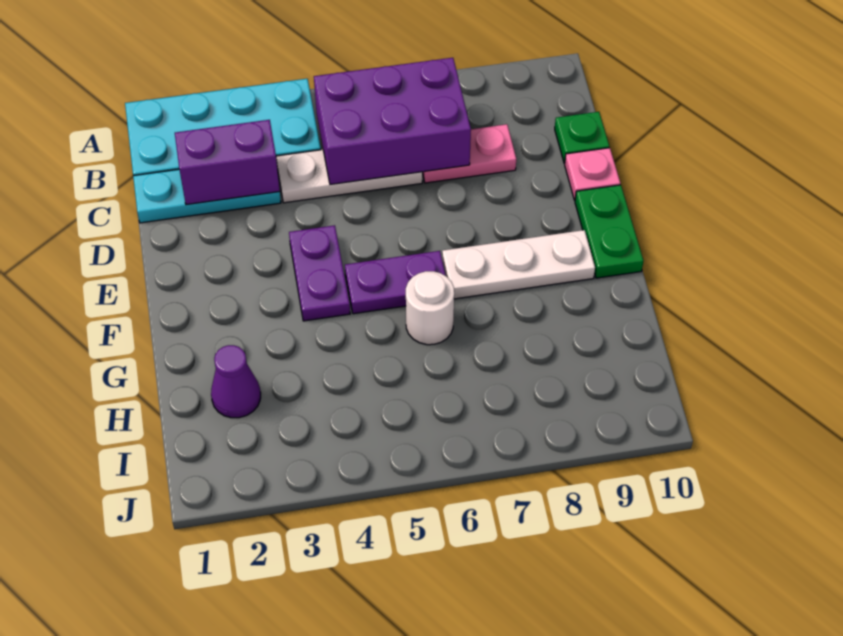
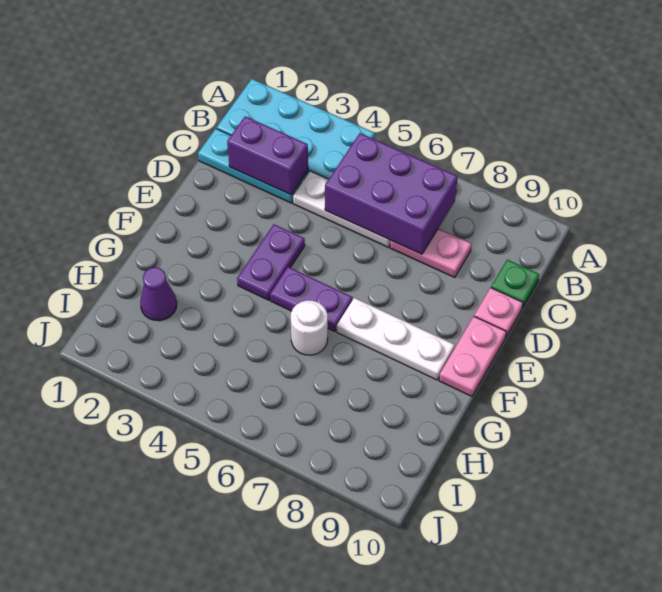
green plate E10:F10 level 1 -> pink plate E10:F10 level 1

